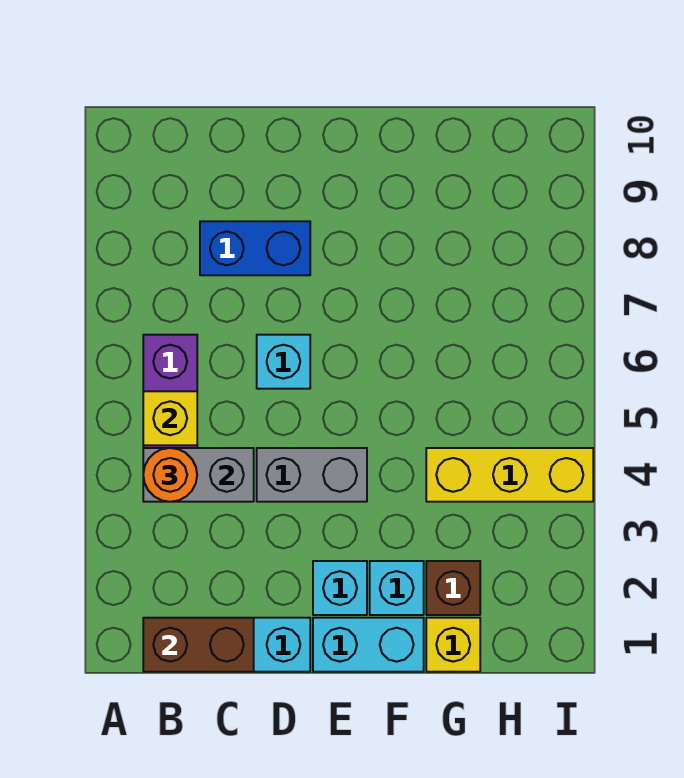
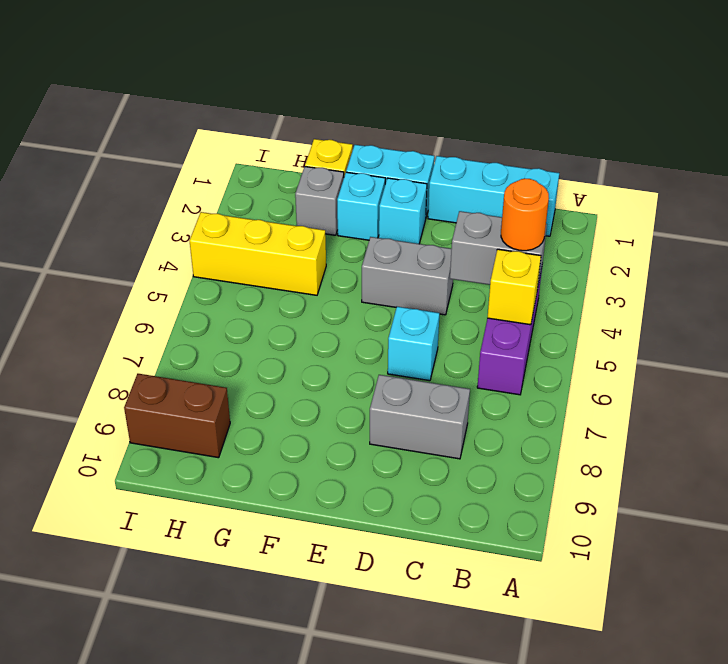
brown brick B1:C1 level 2 -> brown brick H9:I9 level 1
blue brick C8:D8 level 1 -> grey brick C8:D8 level 1
brown brick G2 level 1 -> grey brick G2 level 1

